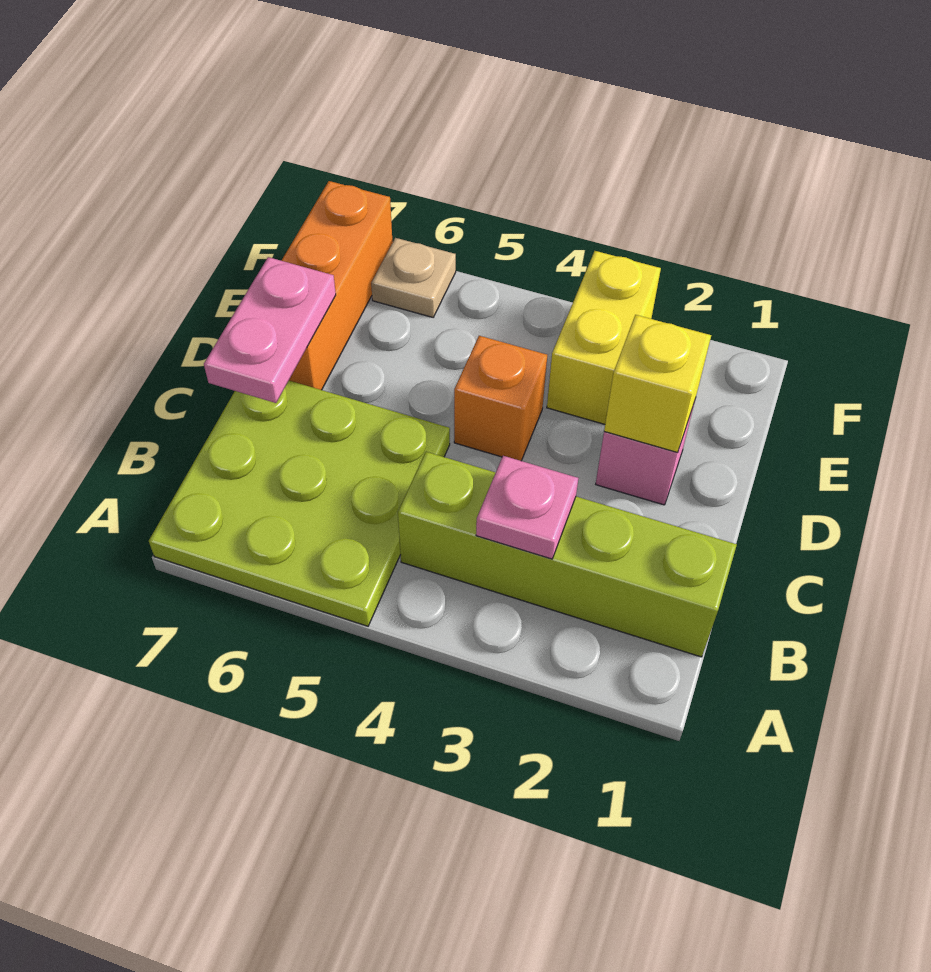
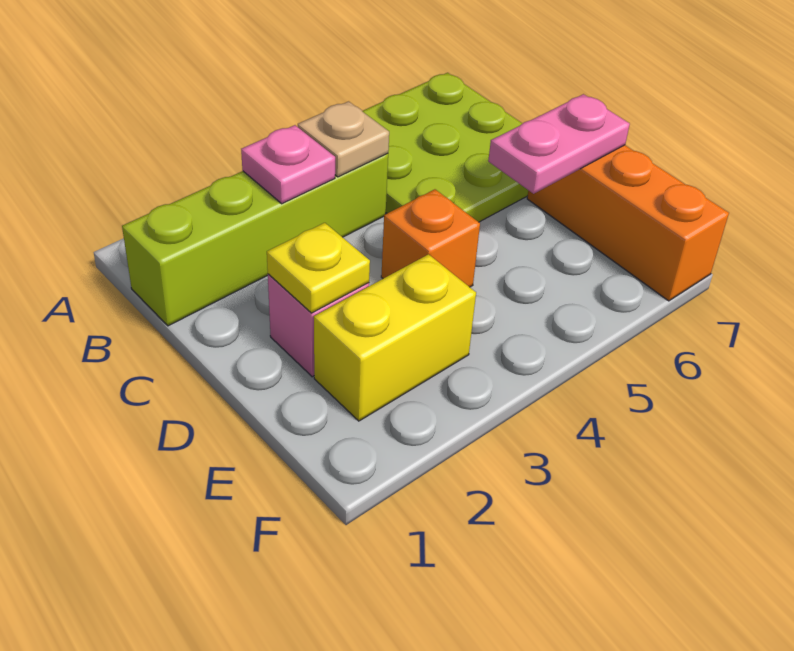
pink plate C7:D7 level 2 -> pink plate D6:D7 level 2
yellow brick D2 level 2 -> yellow plate D2 level 2
yellow brick E3:F3 level 1 -> yellow brick E2:E3 level 1
tan plate F6 level 1 -> tan plate B4 level 2

